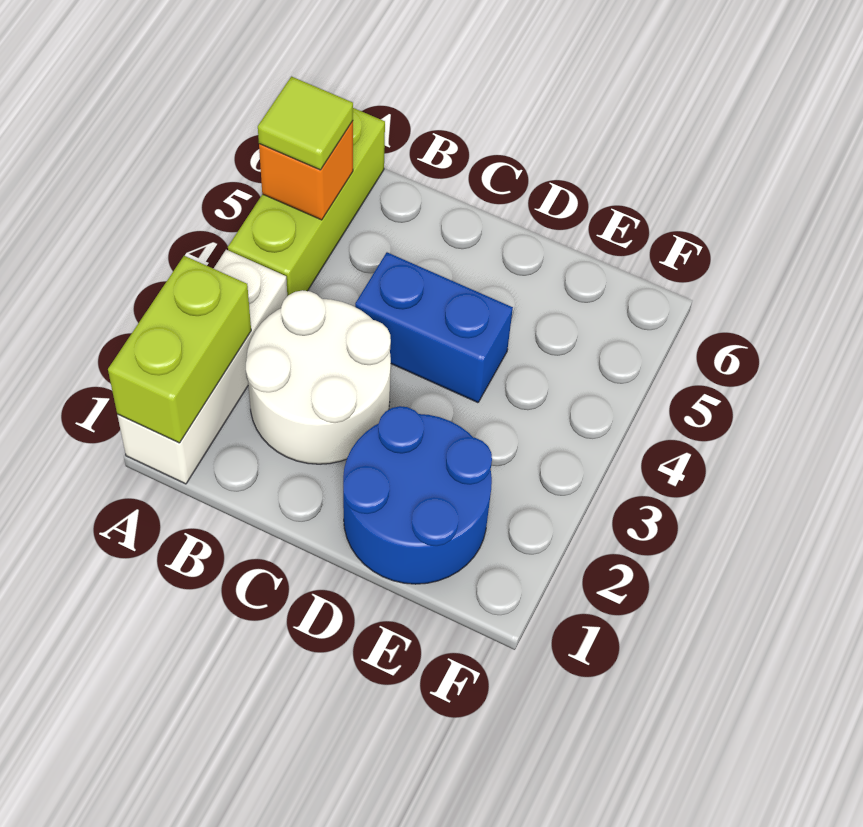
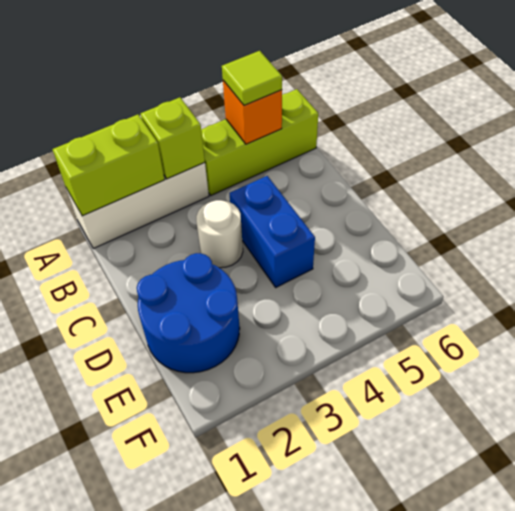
none -> lime brick A3 level 2
white round brick B2:C3 level 1 -> white round brick C3 level 1

